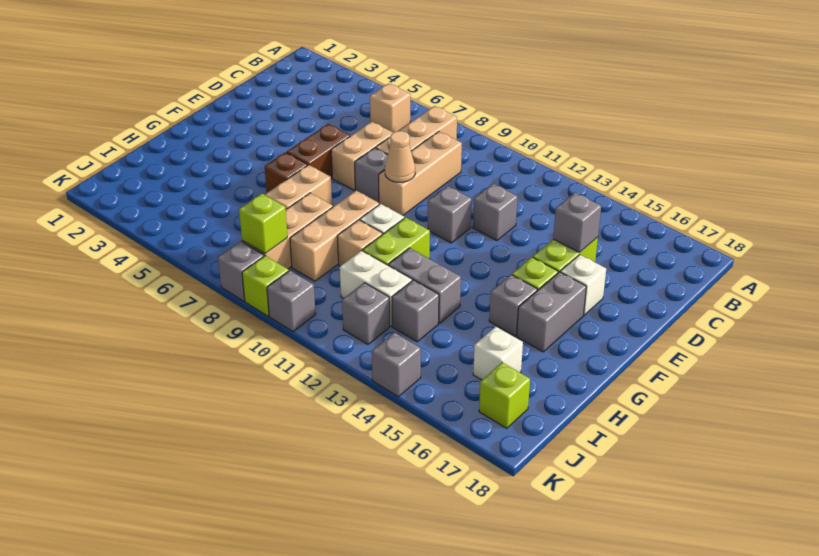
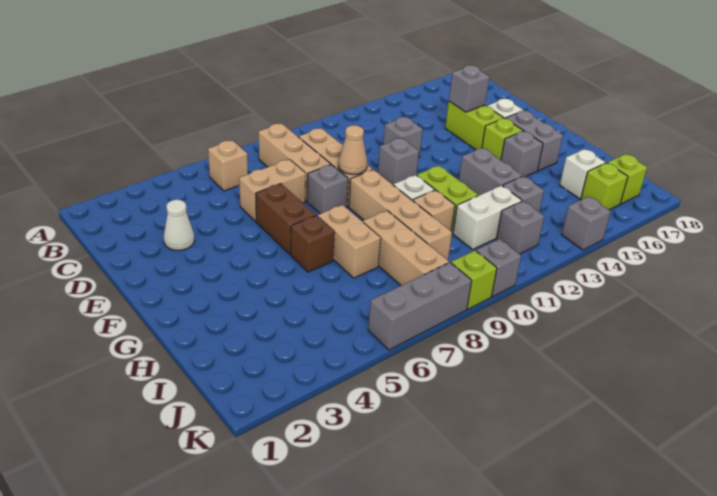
none -> white cone D3 level 1
tan brick D7:E7 level 1 -> tan brick D6:D7 level 1
tan brick G9:I9 level 1 -> tan brick F9:I9 level 1
grey brick H12:H13 level 1 -> grey brick G13:H13 level 1
lime brick J8 level 2 -> lime brick J16 level 1
grey brick K8 level 1 -> grey brick K6:K8 level 1

